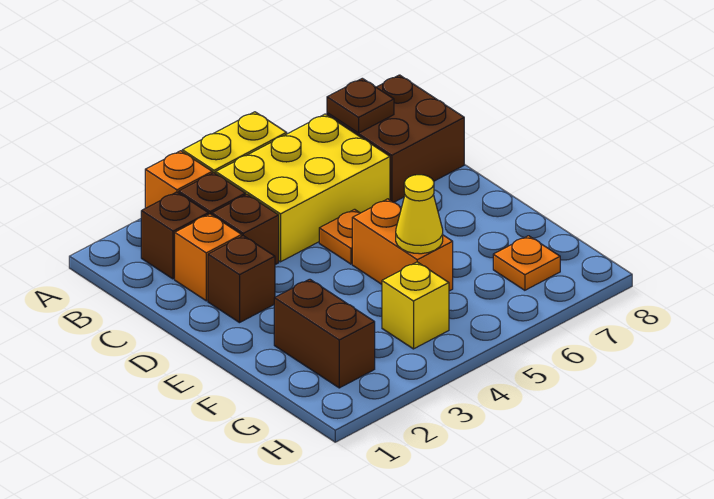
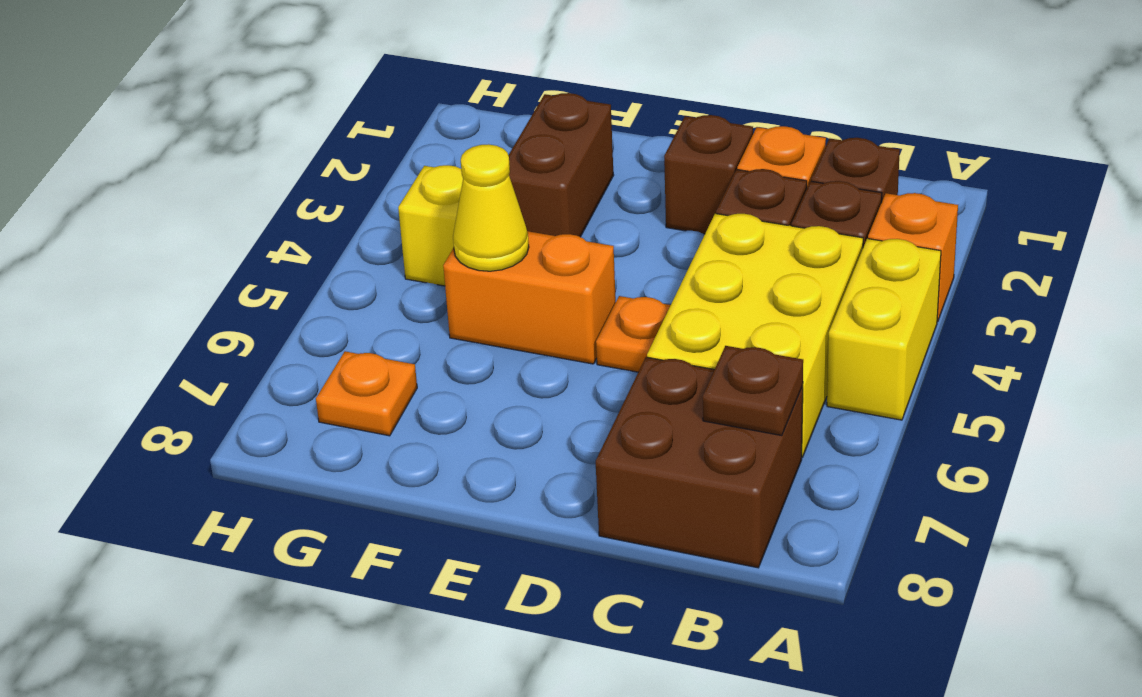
brown brick F2:G2 level 1 -> brown brick F2:F3 level 1

